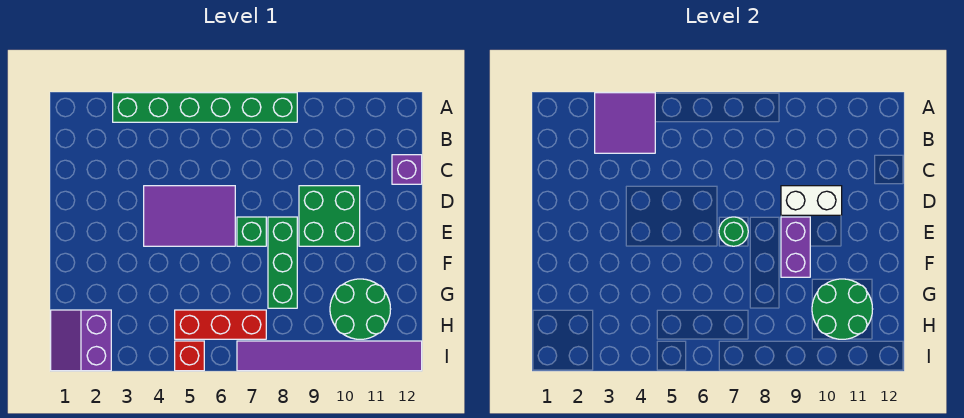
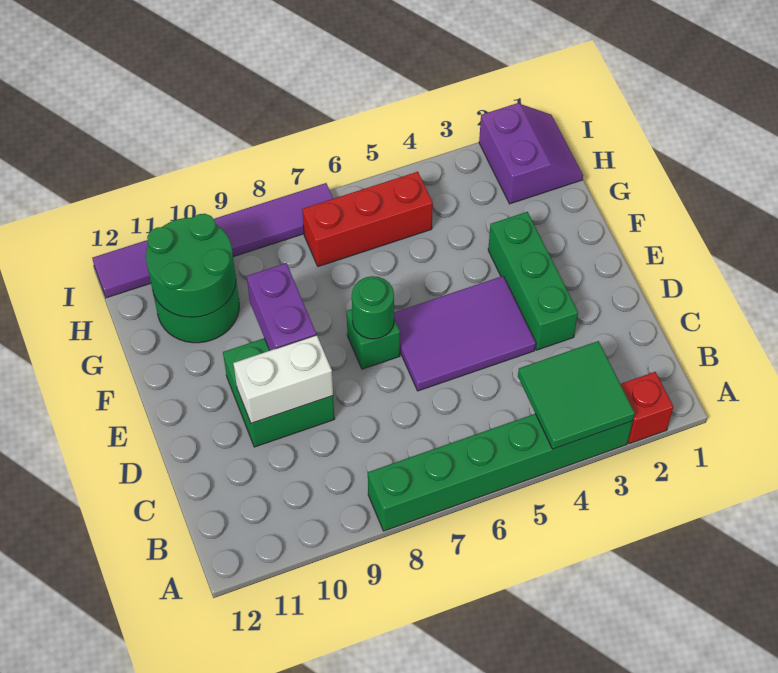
purple tile A3:B4 level 2 -> green tile A3:B4 level 2
purple brick C12 level 1 -> none
green brick E8:G8 level 1 -> green brick D3:F3 level 1
red brick I5 level 1 -> red brick A2 level 1

